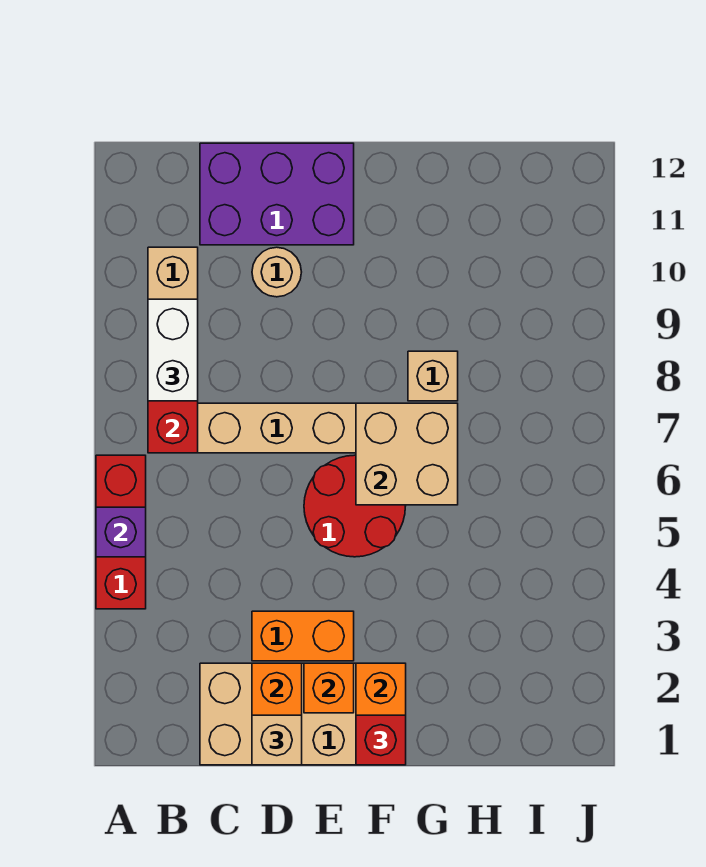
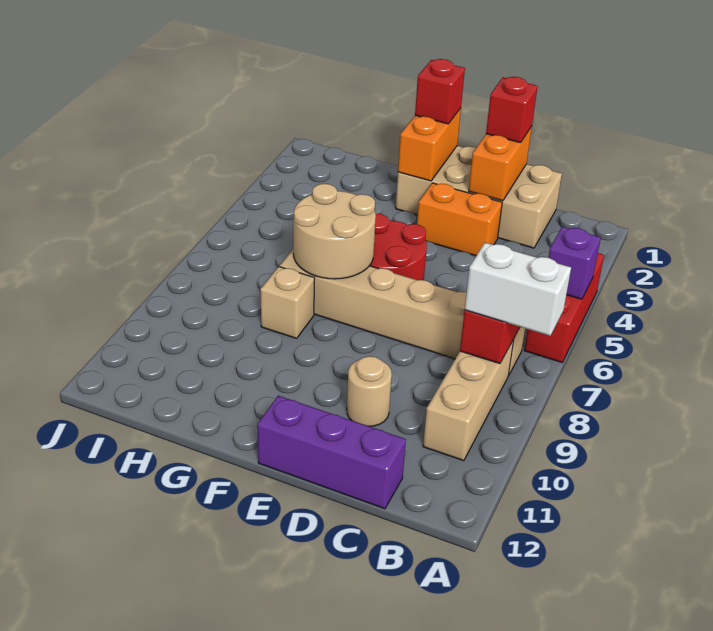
white brick B8:B9 level 3 -> white brick A8:B8 level 3
purple brick C11:E12 level 1 -> purple brick C12:E12 level 1
tan brick D1 level 3 -> red brick D1 level 3
orange brick E2 level 2 -> none
tan brick F6:G7 level 2 -> tan round brick F6:G7 level 2

